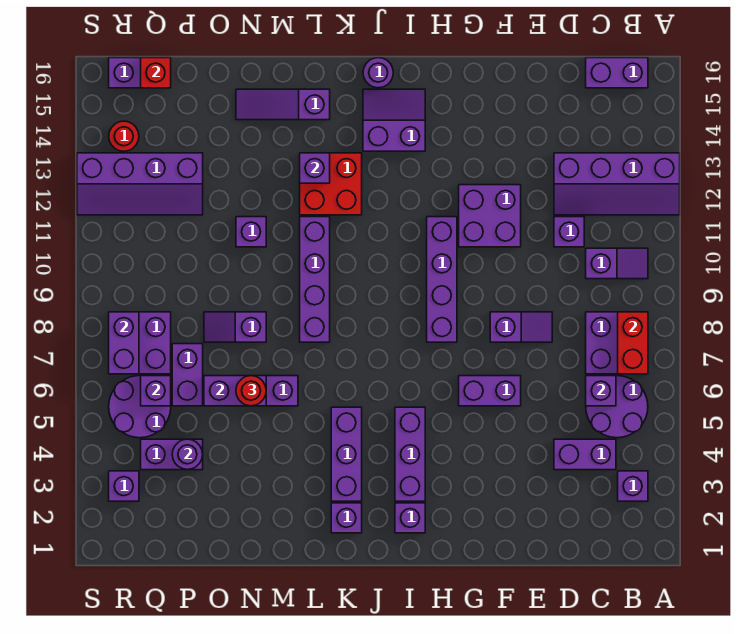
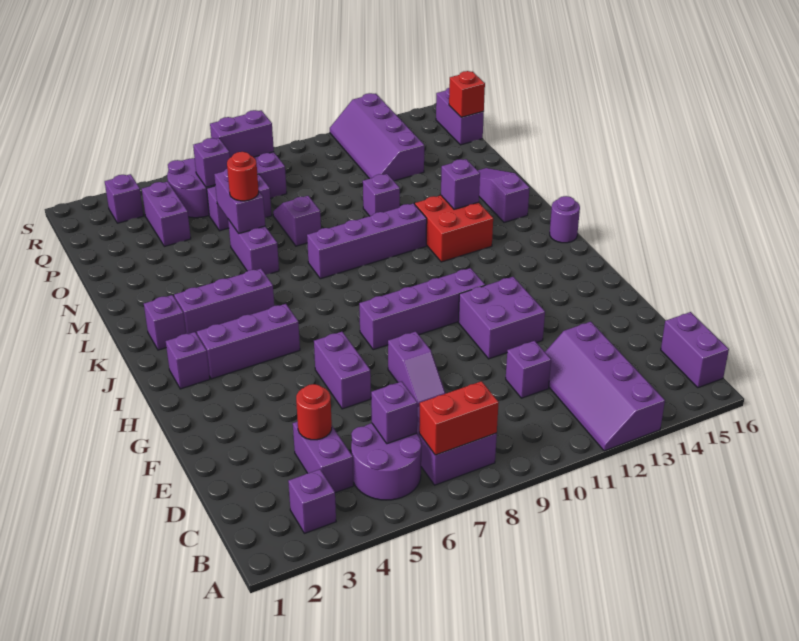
purple slope B10:C10 level 1 top C -> none
purple slope I14:J15 level 1 top 14 -> none
purple round brick P4 level 2 -> none
red round brick R14 level 1 -> red round brick D4 level 2

